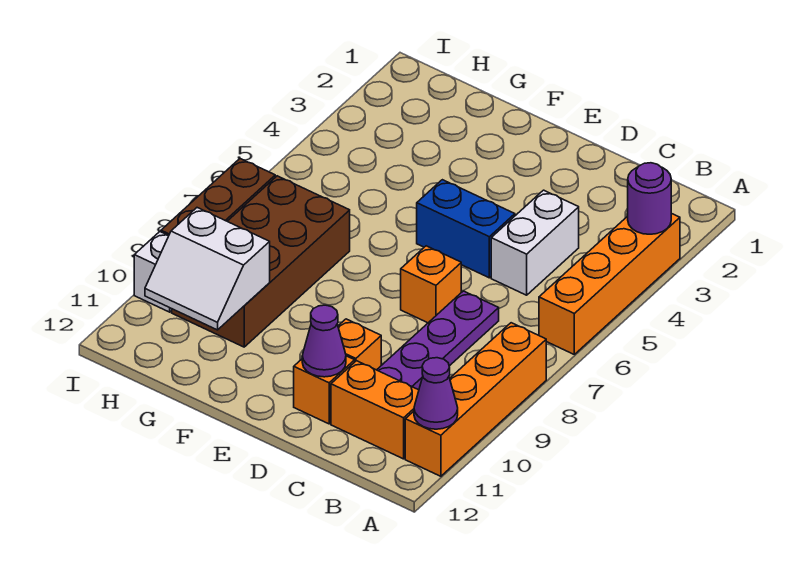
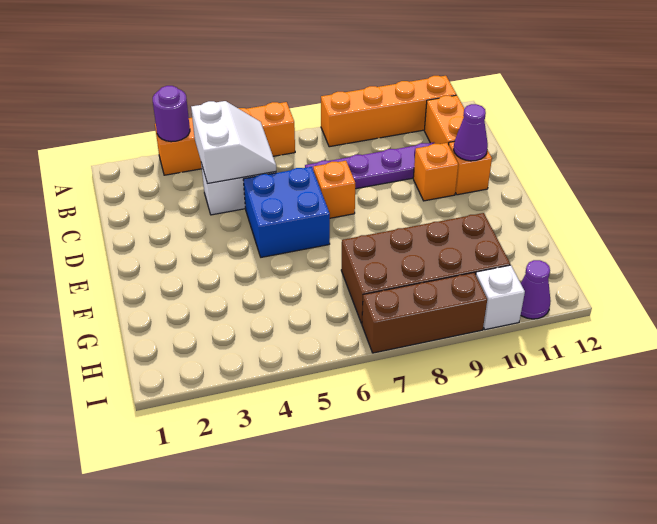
purple cone A11 level 2 -> purple cone I11 level 1
blue brick D5:E5 level 1 -> blue brick D5:E6 level 1
white slope G10:H11 level 2 top 10 -> white slope B4:C5 level 2 top 4

